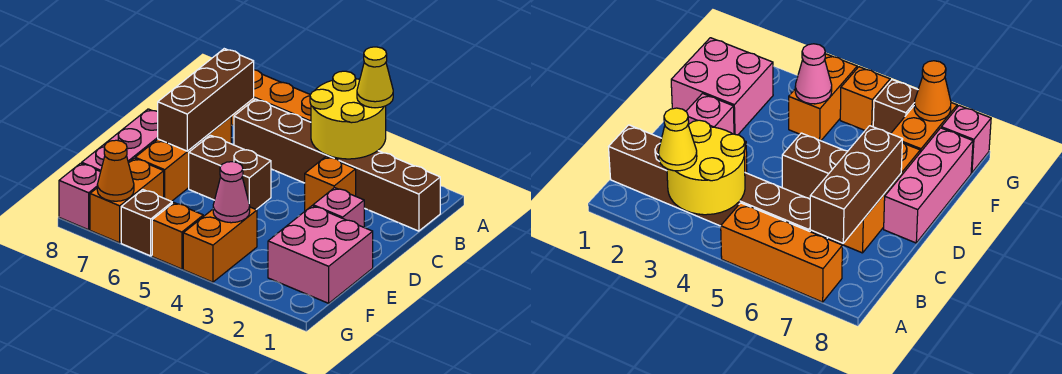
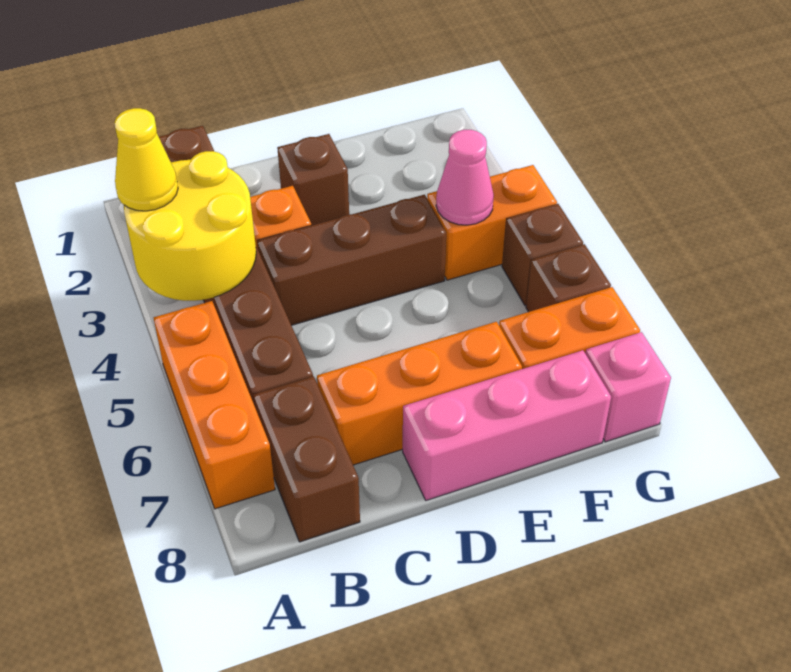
brown brick B7:D7 level 2 -> brown brick C4:E4 level 1
pink brick D2 level 1 -> brown brick D2 level 1
brown brick D5:D6 level 1 -> brown brick B7:B8 level 1
pink brick E1:F2 level 1 -> none
orange brick G5 level 1 -> brown brick G5 level 1
orange cone G7 level 2 -> none

